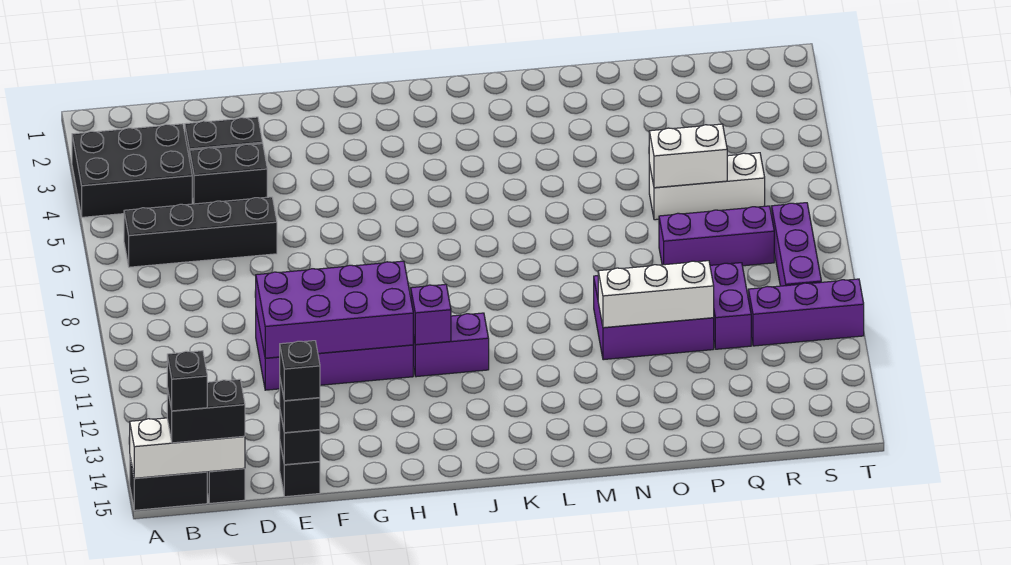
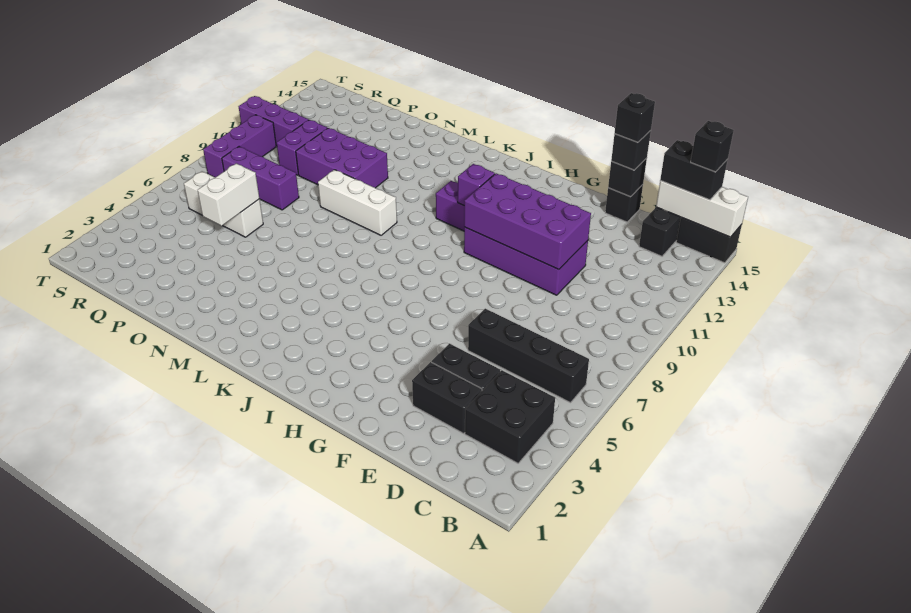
black brick A3:C4 level 1 -> black brick B3:C4 level 1
white brick N11:P11 level 2 -> white brick L9:N9 level 1
white brick P6:Q6 level 2 -> white brick P5:P6 level 2

